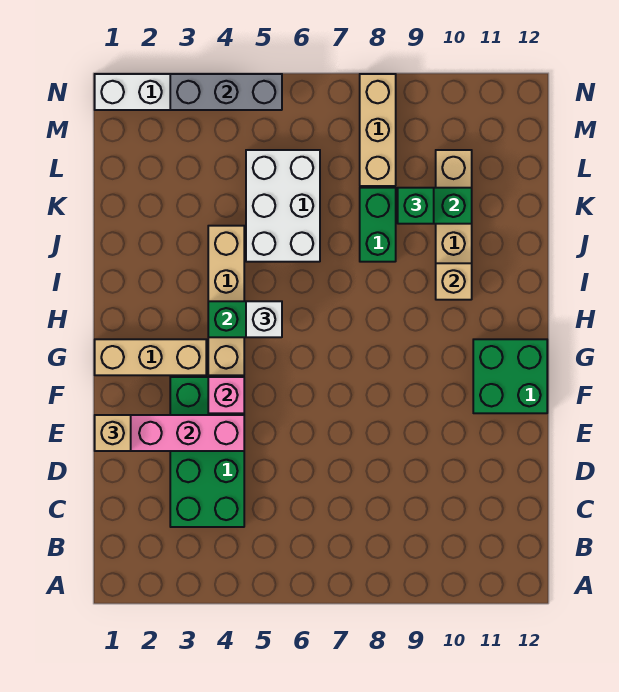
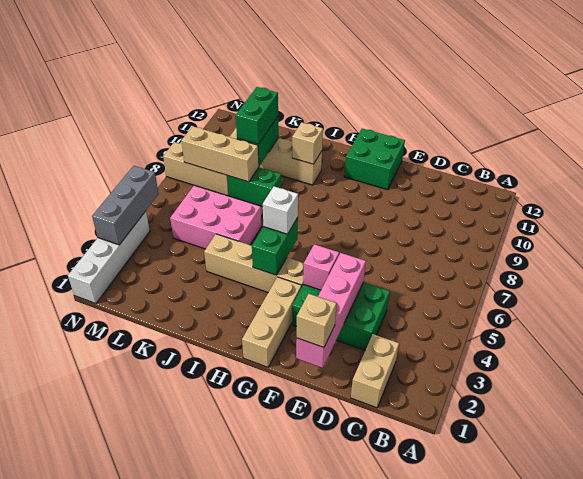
none -> tan brick C1:C2 level 1
green brick C3:F4 level 1 -> green brick D3:F4 level 1
white brick J5:L6 level 1 -> pink brick J5:L6 level 1
none -> tan brick K8:M8 level 2
green brick K9 level 3 -> green brick K9:K10 level 3

